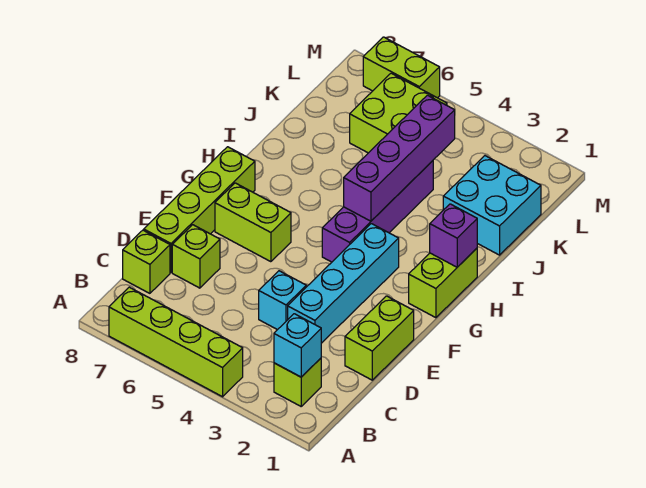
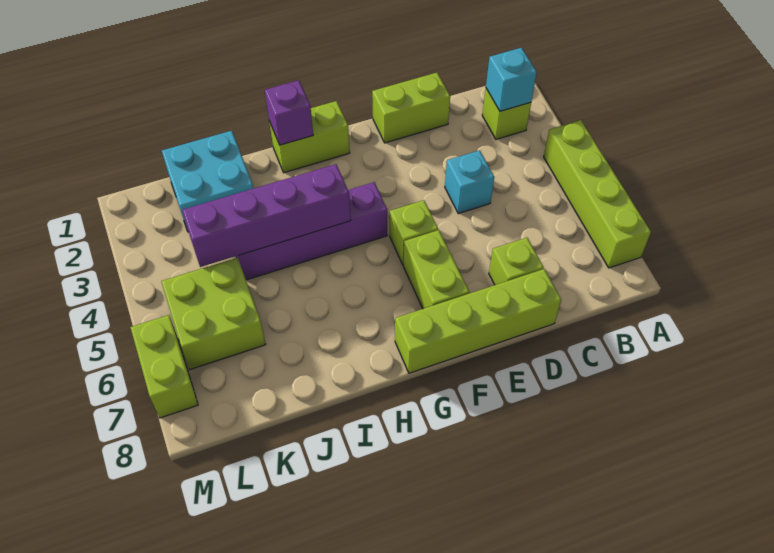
lime brick C8 level 1 -> lime brick F5 level 1
cyan brick D3:G3 level 1 -> none

